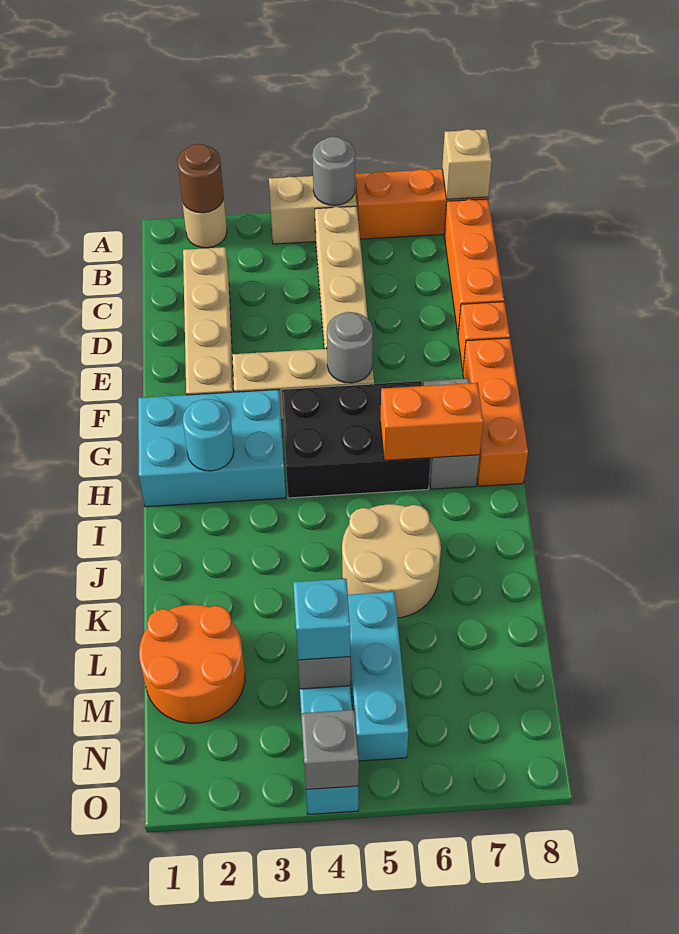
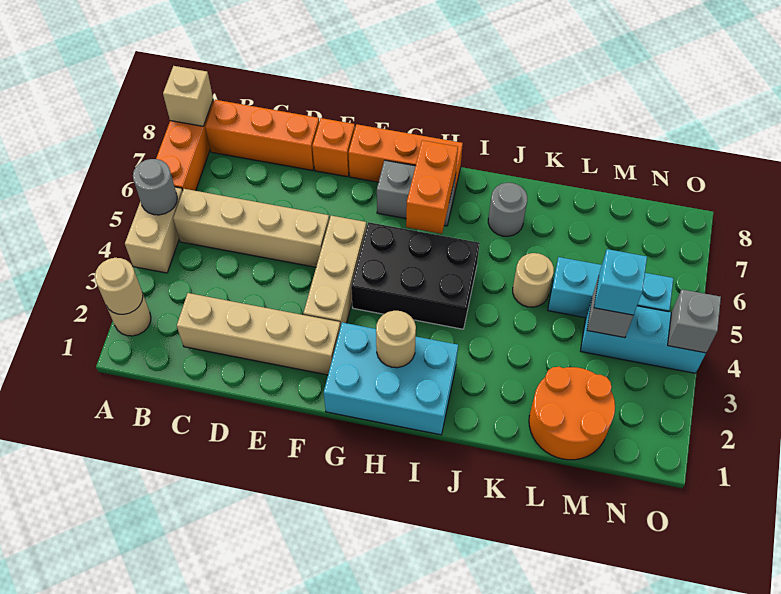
brown round brick A2 level 2 -> tan round brick A2 level 2
grey round brick F5 level 2 -> grey round brick J7 level 1
cyan brick G1:H3 level 1 -> cyan brick G1:I2 level 1
black brick G4:H6 level 1 -> black brick G4:I5 level 1
cyan round brick H2 level 2 -> tan round brick H2 level 2
tan round brick J5:K6 level 1 -> tan round brick K5 level 1

